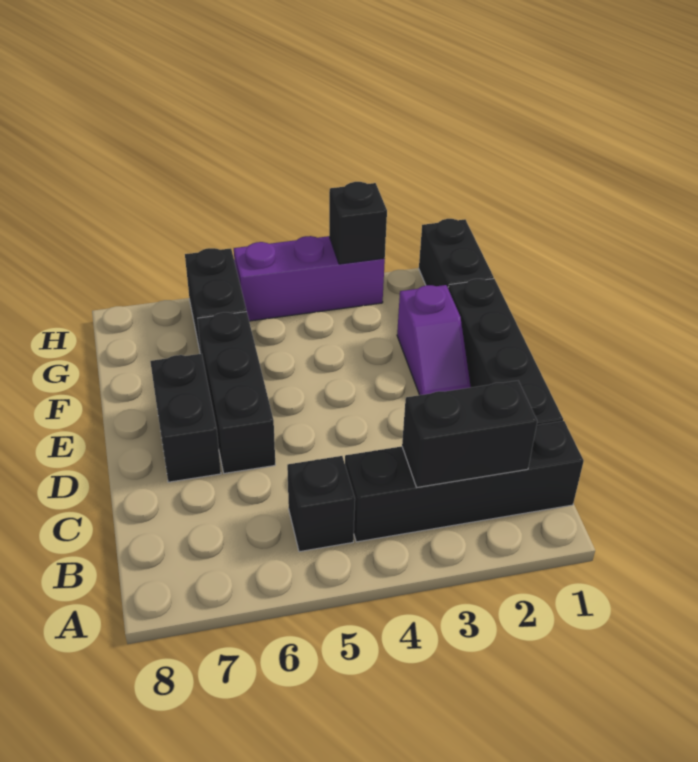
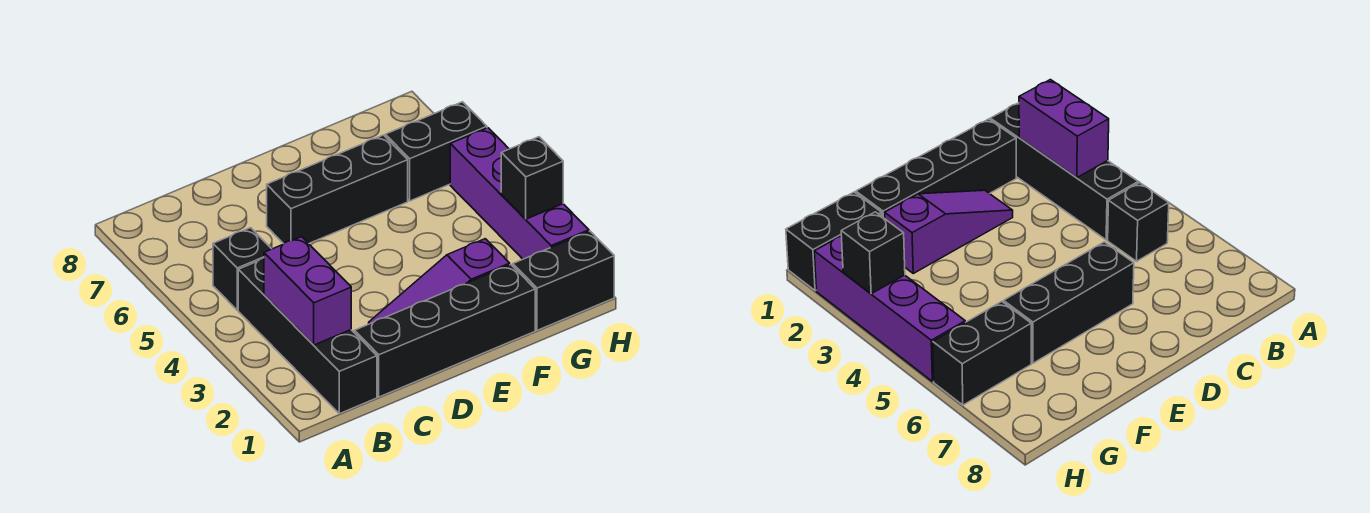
black brick B2:B3 level 2 -> purple brick B2:B3 level 2
black brick D7:E7 level 1 -> none
purple slope E2:F2 level 1 top F -> purple slope D2:F2 level 1 top F
purple brick H3:H5 level 1 -> purple brick H2:H5 level 1

